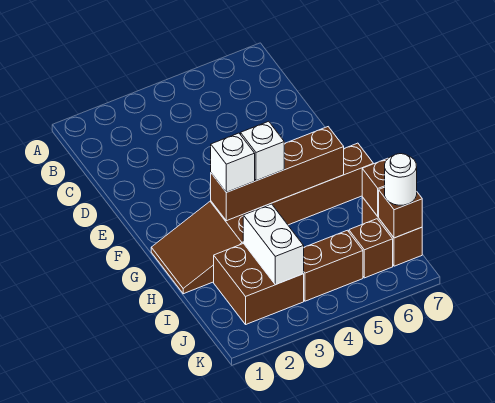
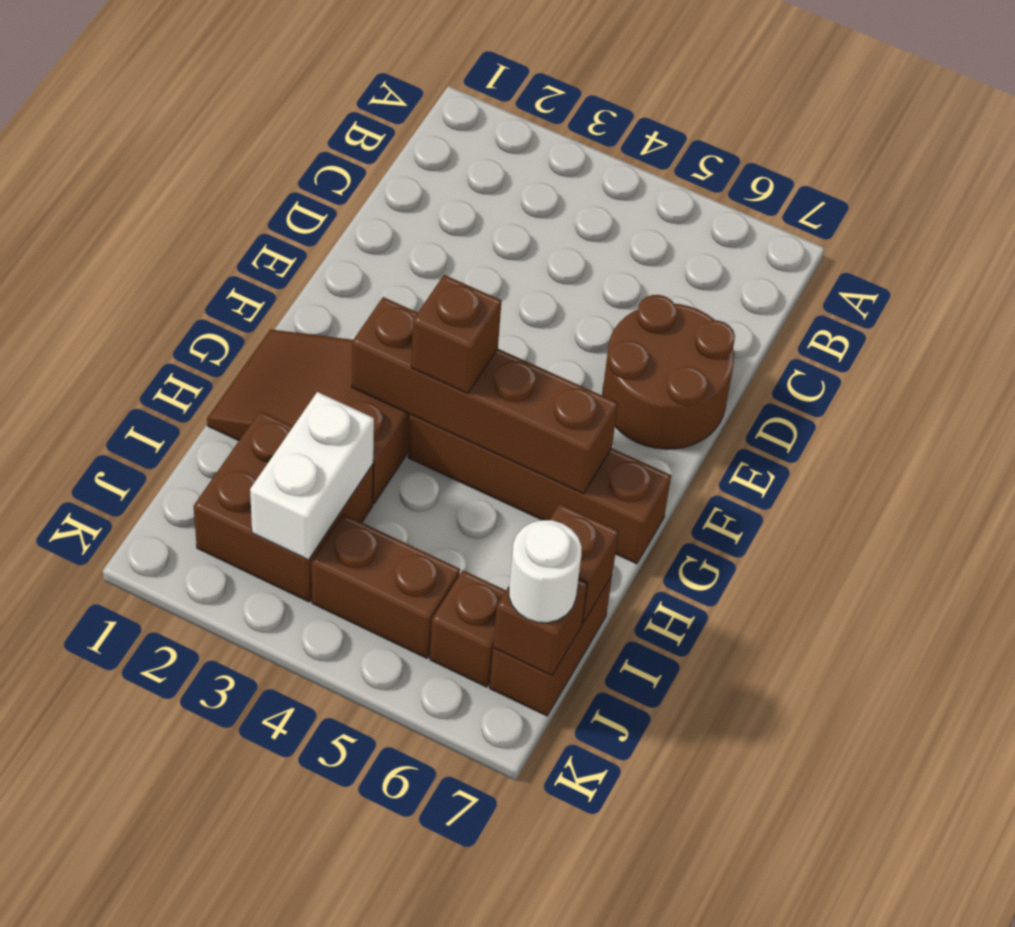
none -> brown round brick D6:E7 level 1
white brick G3 level 3 -> none
white brick G4 level 3 -> brown brick G4 level 3

